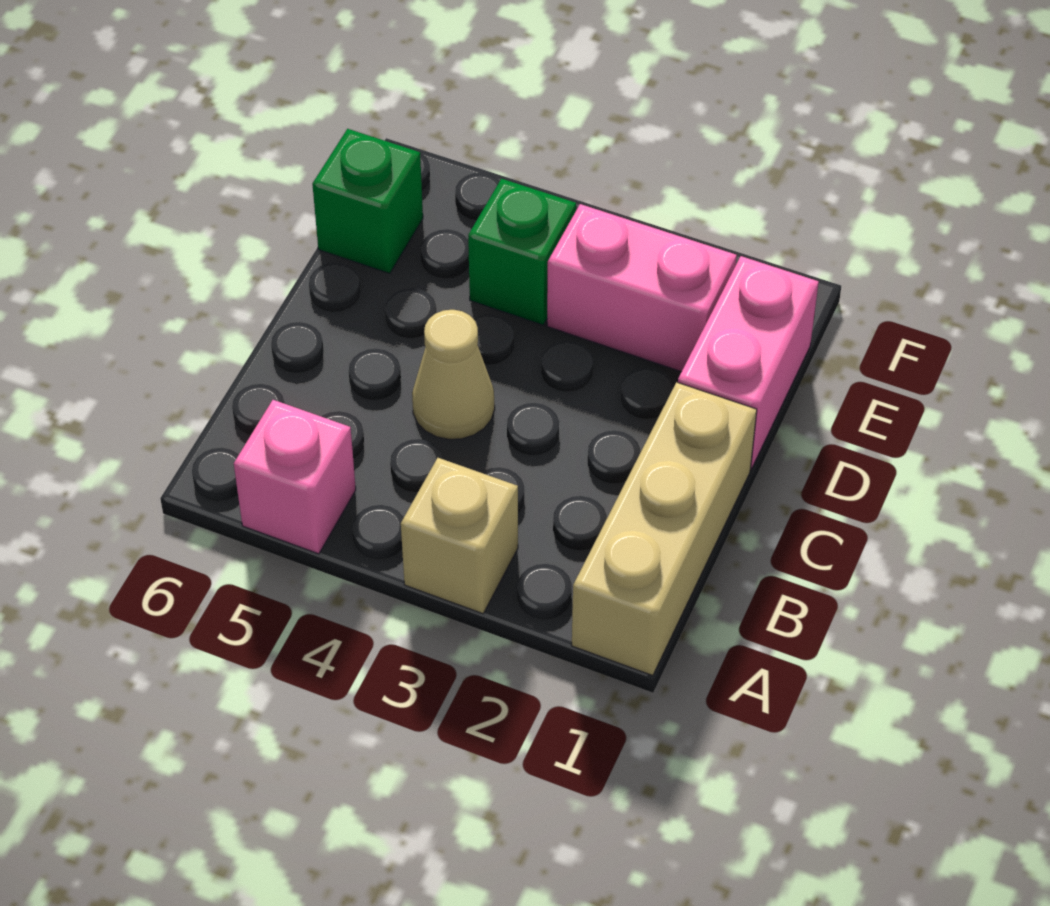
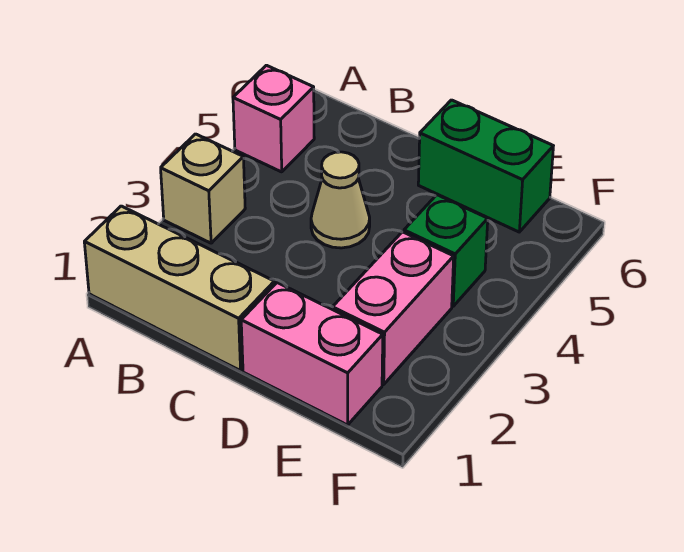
green brick E6 level 1 -> green brick D6:E6 level 1

